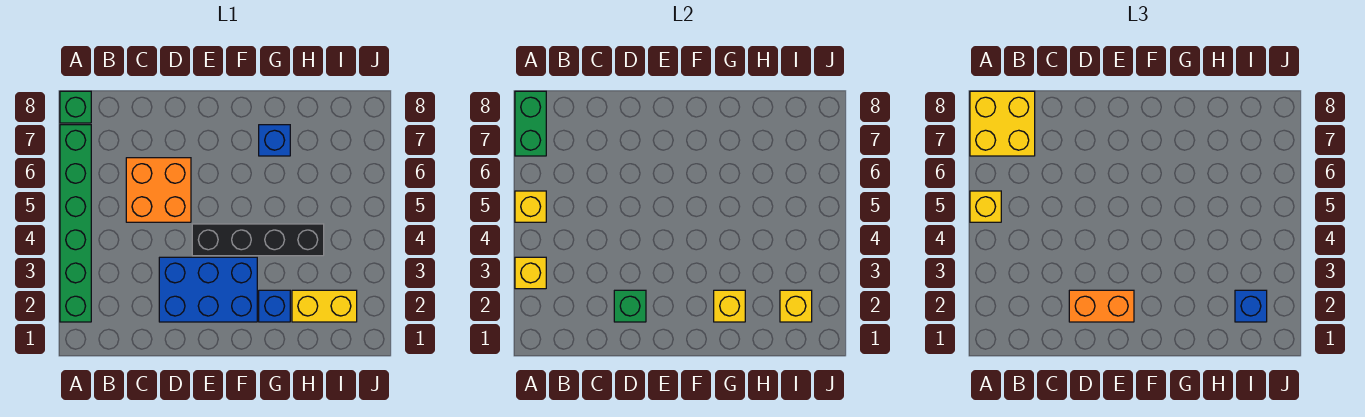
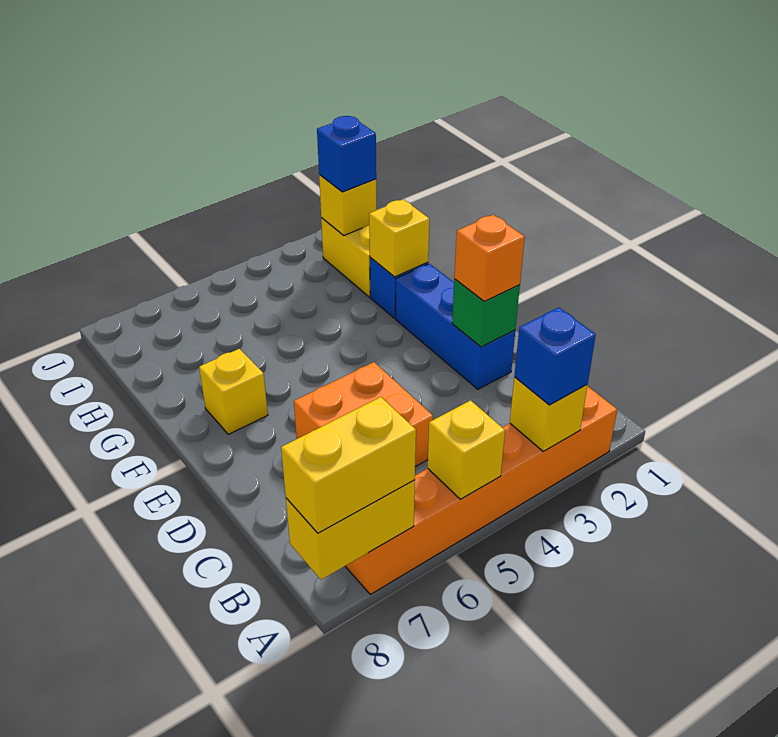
green brick A2:A7 level 1 -> orange brick A2:A7 level 1
yellow brick A5 level 3 -> yellow brick F7 level 1
green brick A7:A8 level 2 -> yellow brick A7:A8 level 2
yellow brick A7:B8 level 3 -> yellow brick A7:A8 level 3
green brick A8 level 1 -> none
blue brick D2:F3 level 1 -> blue brick D2:F2 level 1
orange brick D2:E2 level 3 -> orange brick D2 level 3
black brick E4:H4 level 1 -> none
blue brick G7 level 1 -> blue brick A3 level 3

